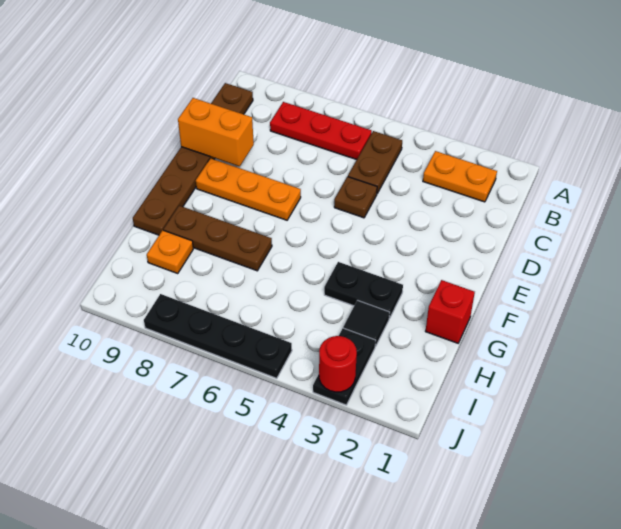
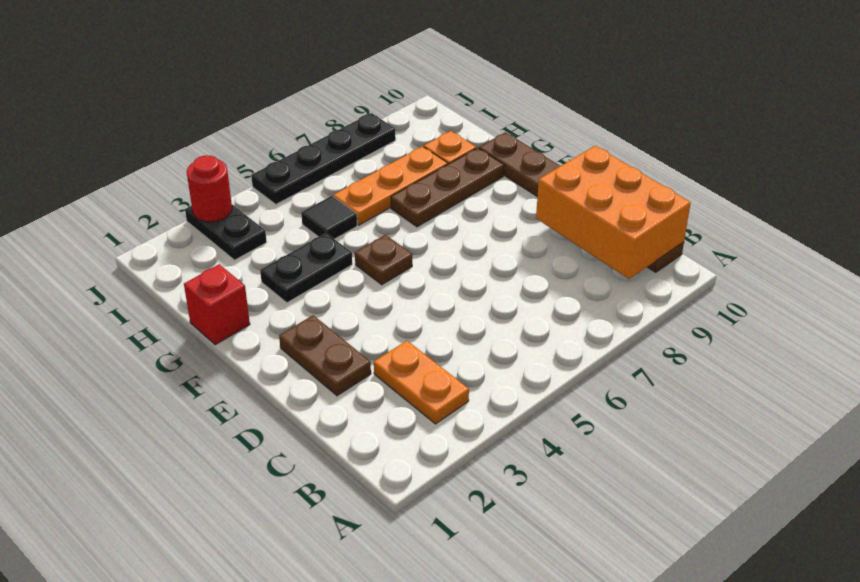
orange plate B2:B3 level 1 -> orange plate B3:C3 level 1
brown plate B5:C5 level 1 -> brown plate D2:E2 level 1
red plate B6:B8 level 1 -> none
brown plate D5 level 1 -> brown plate F5 level 1
orange brick D9:D10 level 2 -> orange brick B9:D10 level 2
orange plate E7:E9 level 1 -> orange plate H6:H8 level 1
black tile H3 level 1 -> black tile H5 level 1

